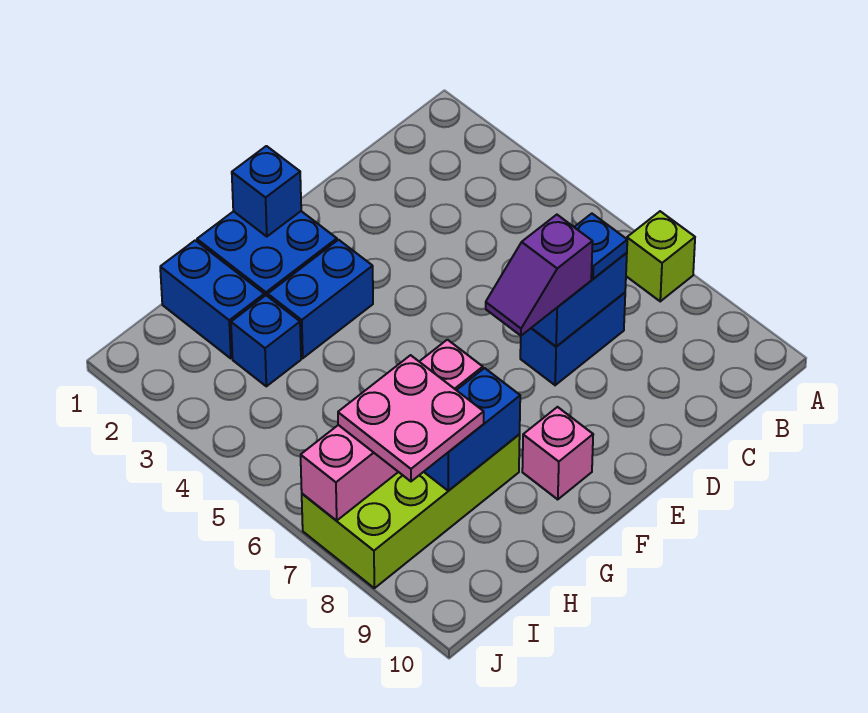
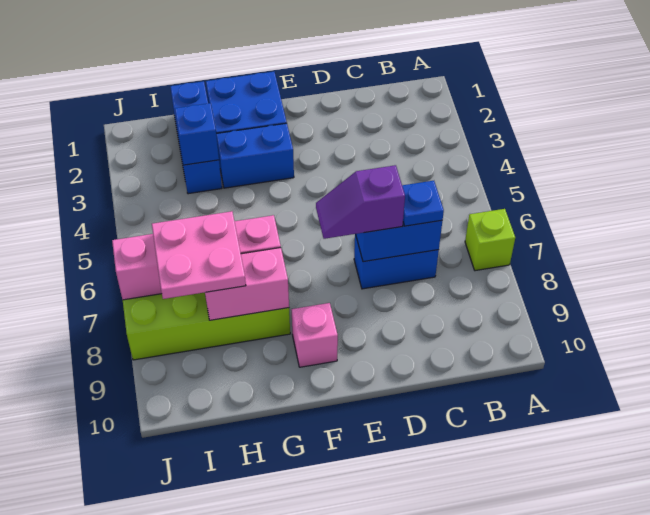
blue brick F1 level 2 -> blue brick H3 level 2
blue brick G8:H8 level 2 -> pink brick G8:H8 level 2

